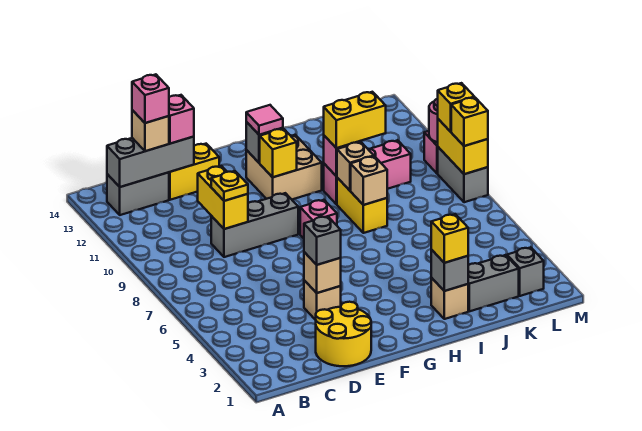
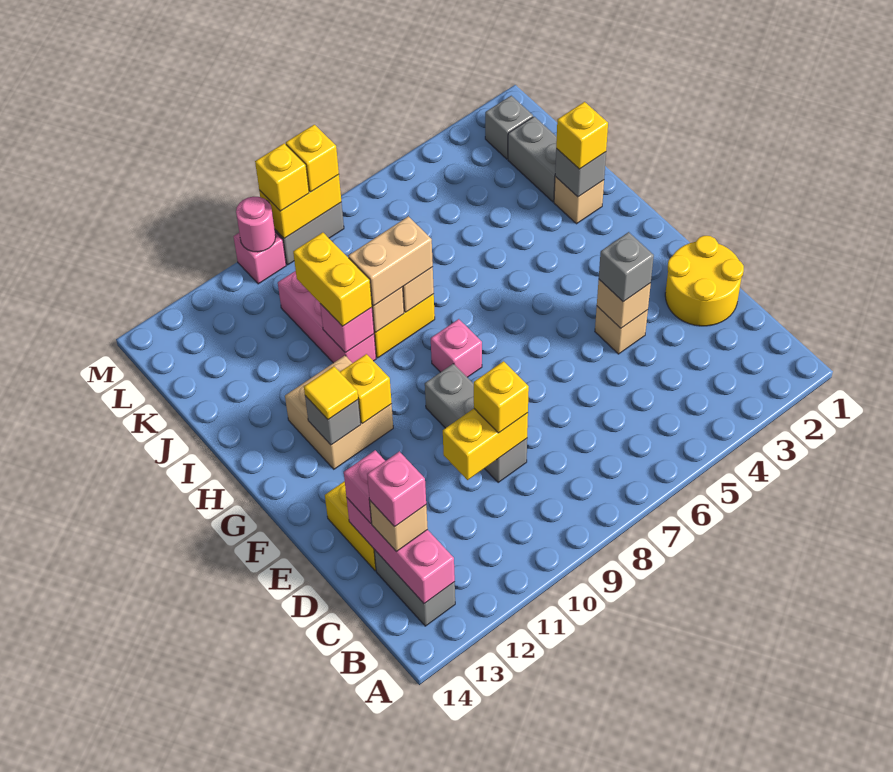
grey brick B13:D13 level 2 -> pink brick B13:D13 level 2
yellow plate D9 level 3 -> yellow brick D9 level 3
pink tile G12 level 3 -> yellow tile G12 level 3
none -> tan brick I8:I9 level 3

